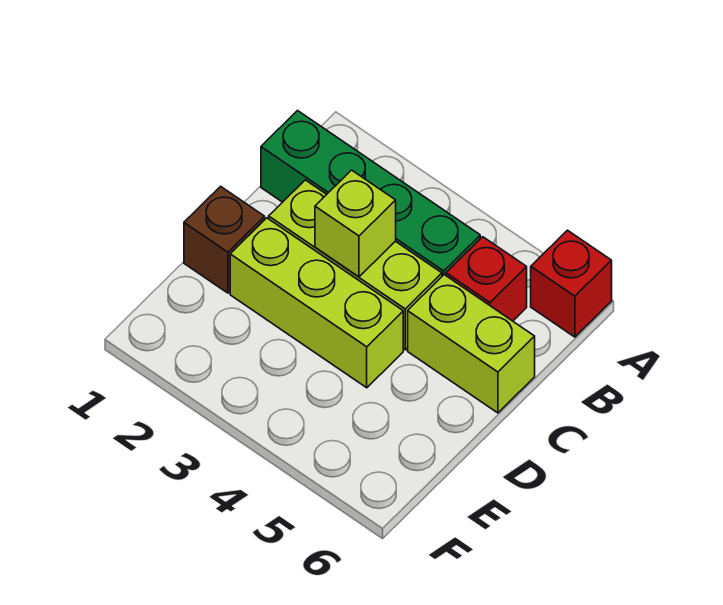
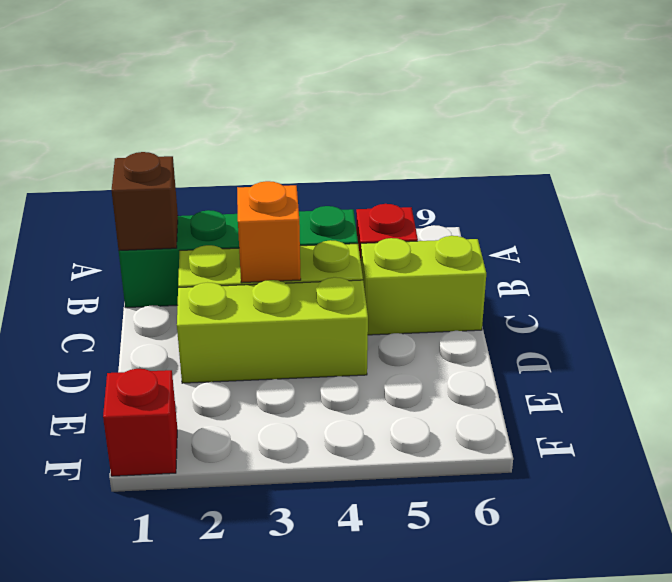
red brick A6 level 1 -> red brick F1 level 1
lime brick C3 level 2 -> orange brick C3 level 2
brown brick D1 level 1 -> brown brick B1 level 2

